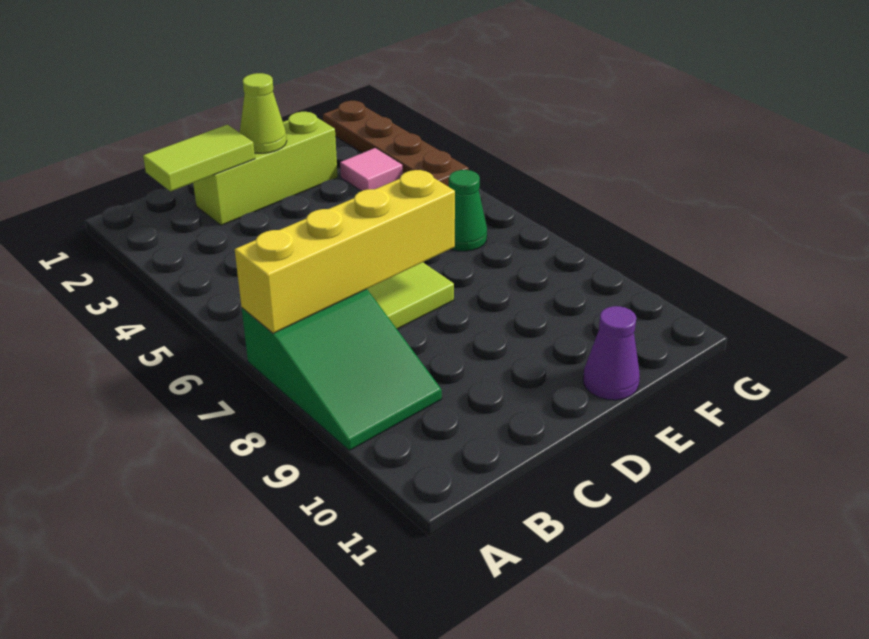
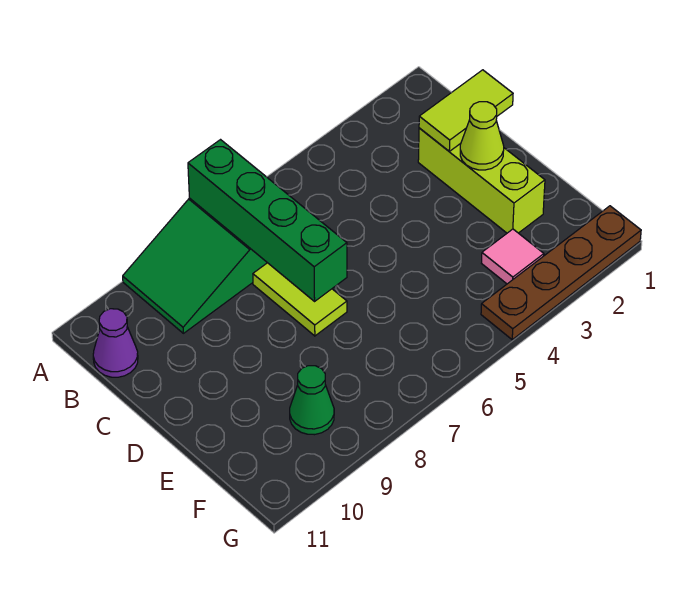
yellow brick A7:D7 level 2 -> green brick A7:D7 level 2
lime tile B2:C2 level 2 -> lime tile C1:C2 level 2
purple cone E11 level 1 -> purple cone B11 level 1
green cone F6 level 1 -> green cone F9 level 1

